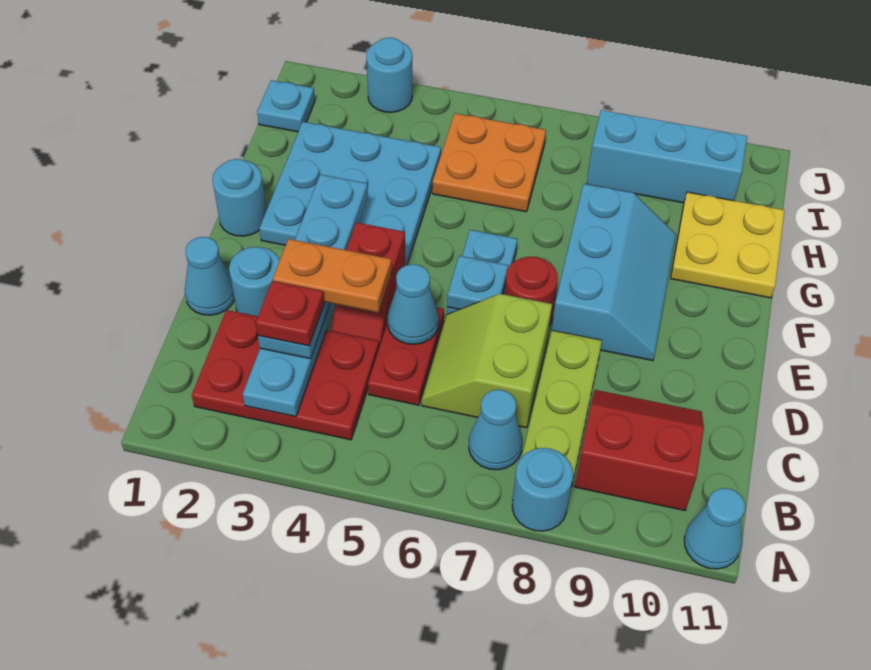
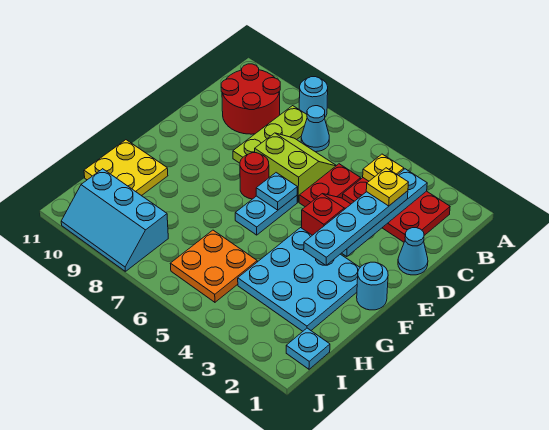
cyan cone A11 level 1 -> none
none -> yellow plate B4 level 2
red slope B9:C10 level 1 top B -> red round brick B9:C10 level 1
red plate C3 level 4 -> yellow plate C3 level 4
lime slope C6:D7 level 1 top 7 -> lime slope C6:D7 level 1 top D
cyan round brick D2 level 1 -> none
orange plate D3:D4 level 4 -> none
cyan cone D5 level 2 -> none
cyan slope E8:G9 level 1 top 8 -> none
cyan round brick J3 level 1 -> none

